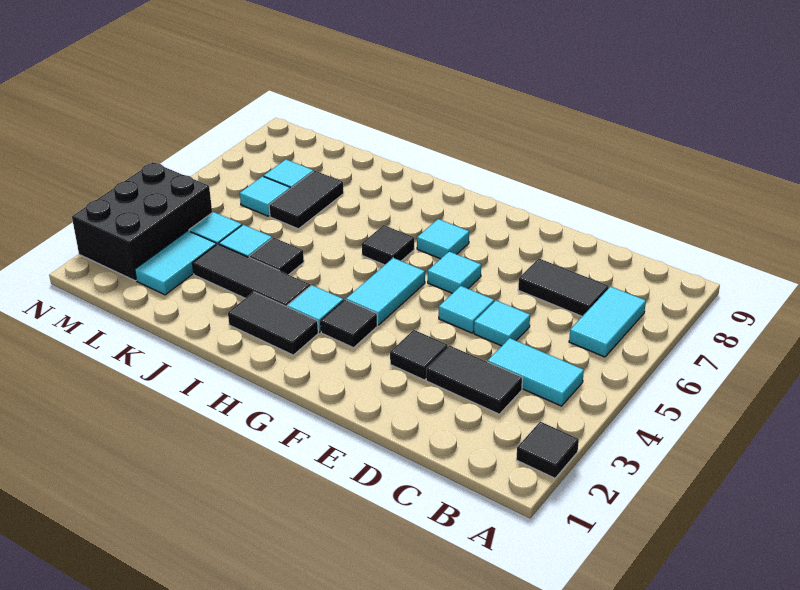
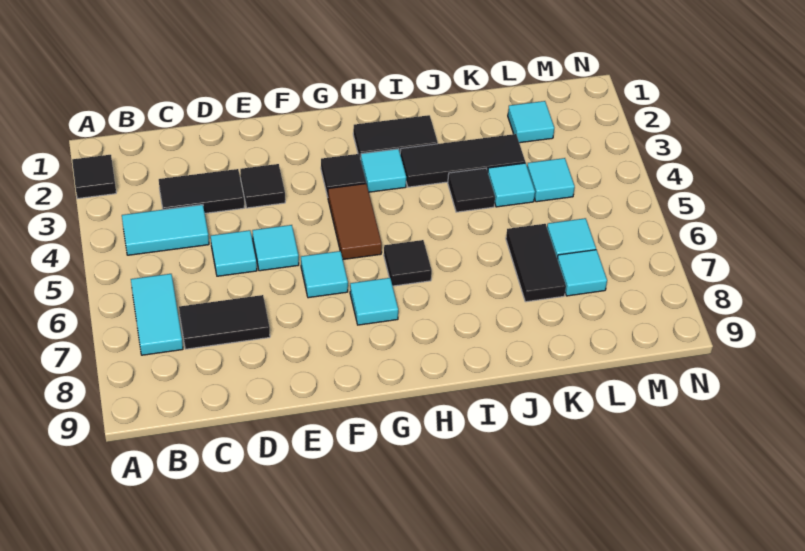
cyan tile G4:G5 level 1 -> brown tile G4:G5 level 1
cyan tile L2:L3 level 1 -> cyan tile L2 level 1
black brick M2:N4 level 1 -> none

